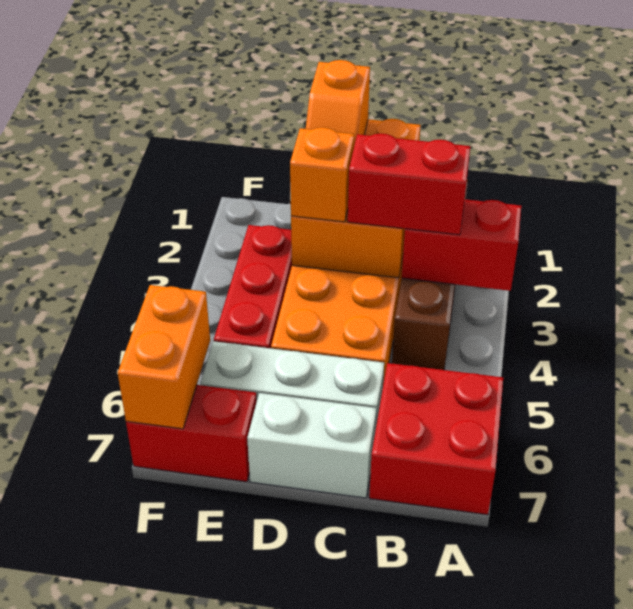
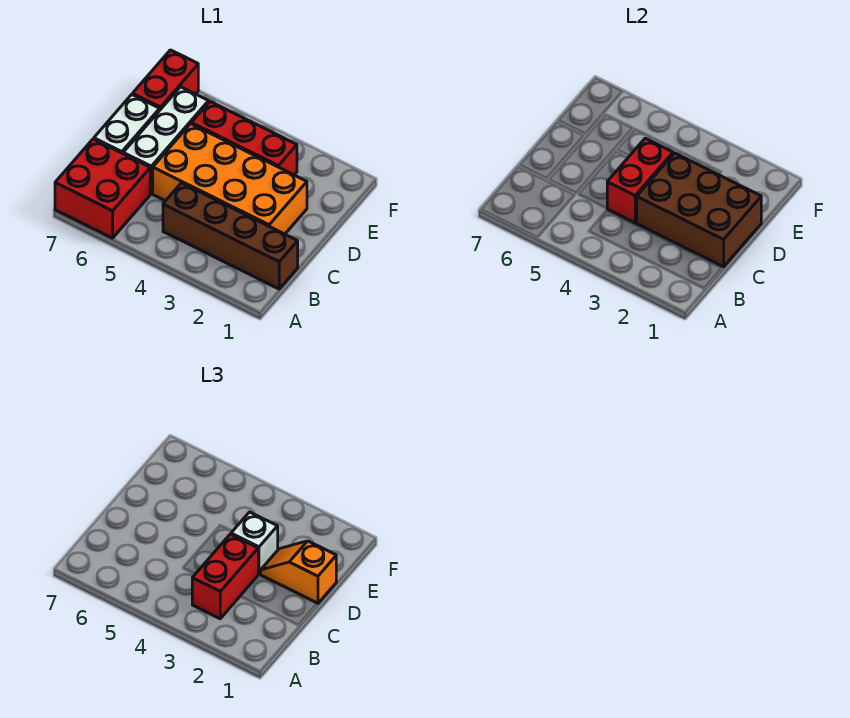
red brick A3:B3 level 2 -> red brick C4:D4 level 2
orange brick C1:D3 level 2 -> brown brick C1:D3 level 2
orange brick D3 level 3 -> white brick D3 level 3
orange brick F6:F7 level 2 -> none

